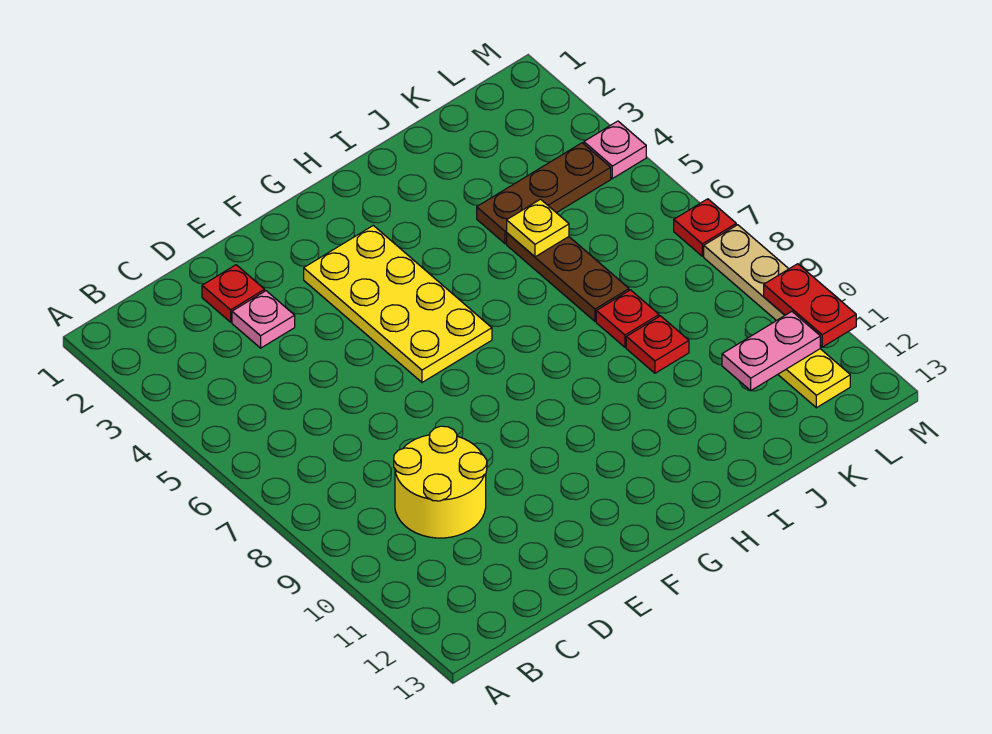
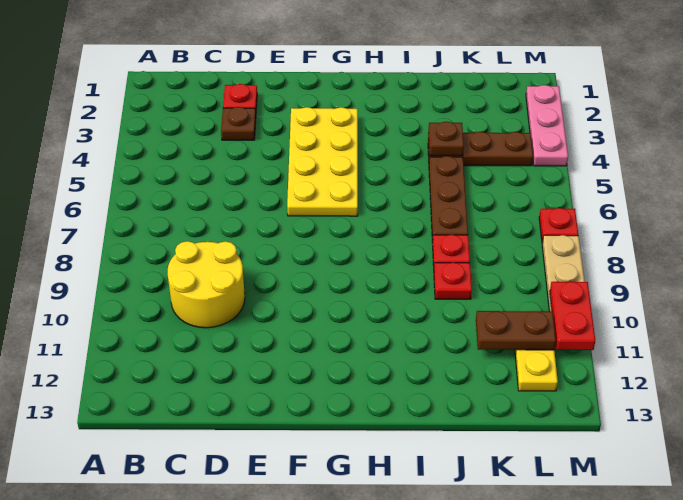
pink plate D3 level 1 -> brown plate D3 level 1
none -> brown plate J4 level 2
yellow plate J5 level 2 -> none
pink plate K11:L11 level 2 -> brown plate K11:L11 level 2
pink plate M4 level 1 -> pink plate M2:M4 level 1

